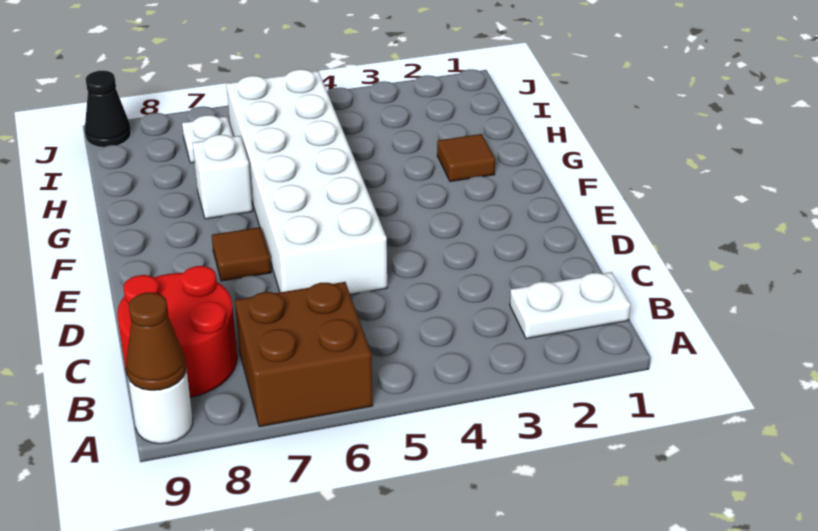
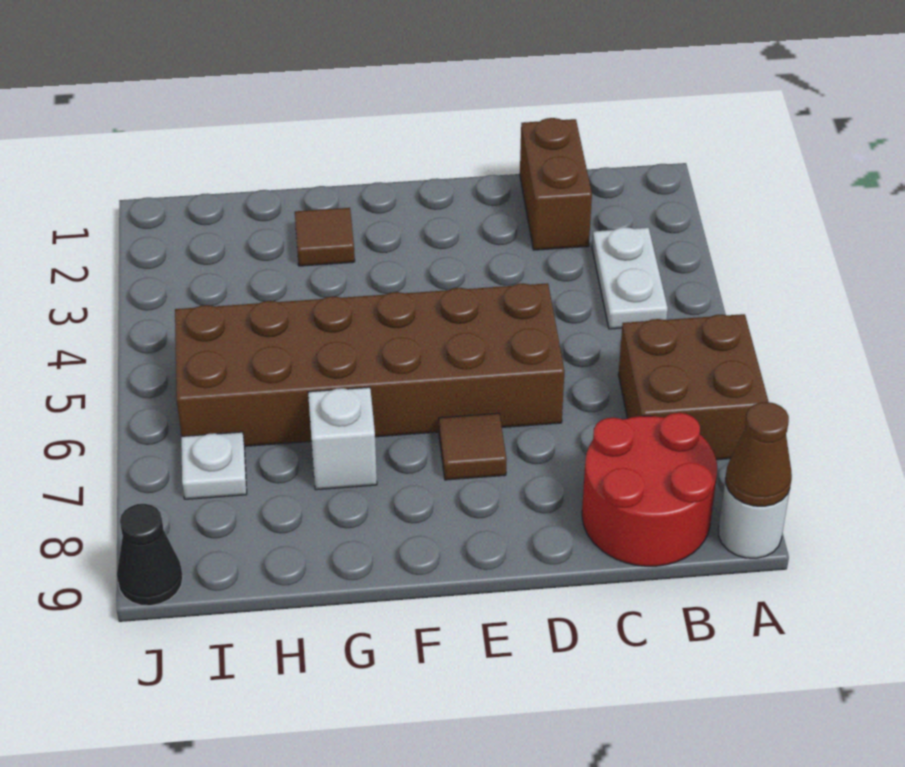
white plate B1:B2 level 1 -> white plate B3:B4 level 1
none -> brown brick C1:C2 level 1
white brick D5:I6 level 1 -> brown brick D5:I6 level 1

